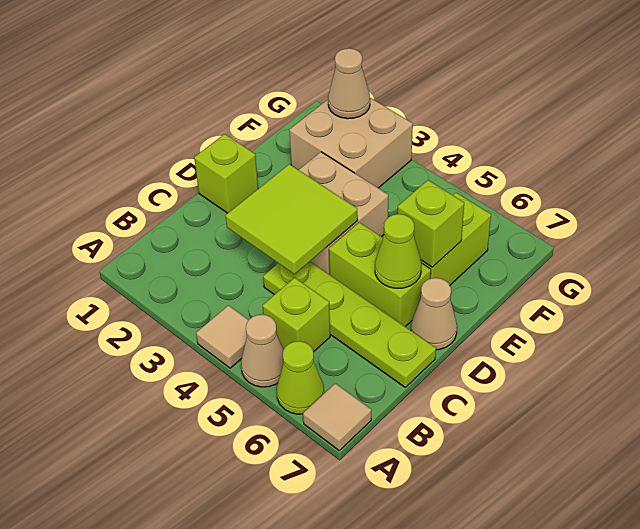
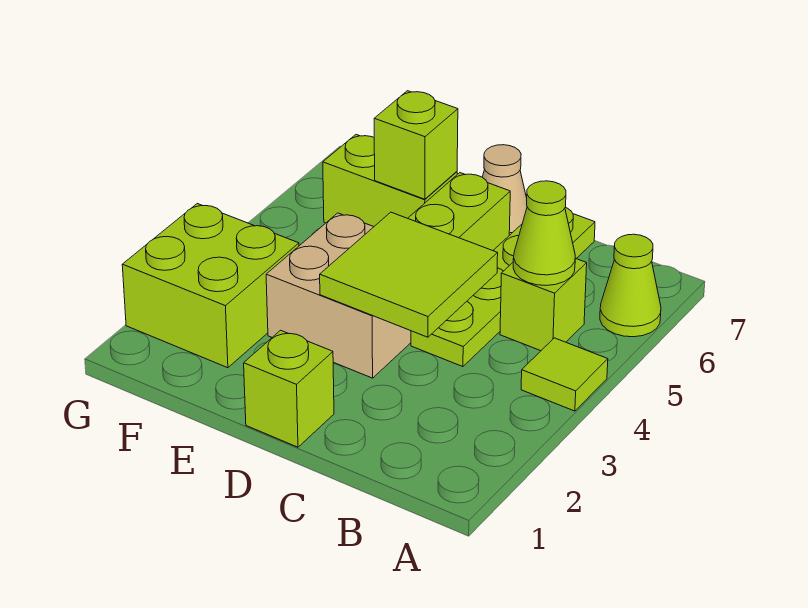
tan tile A4 level 1 -> lime tile A4 level 1
tan cone A5 level 1 -> none
tan tile A7 level 1 -> none
lime cone D6 level 2 -> lime cone B5 level 2
tan brick F2:G3 level 1 -> lime brick F2:G3 level 1
tan cone G2 level 2 -> none

